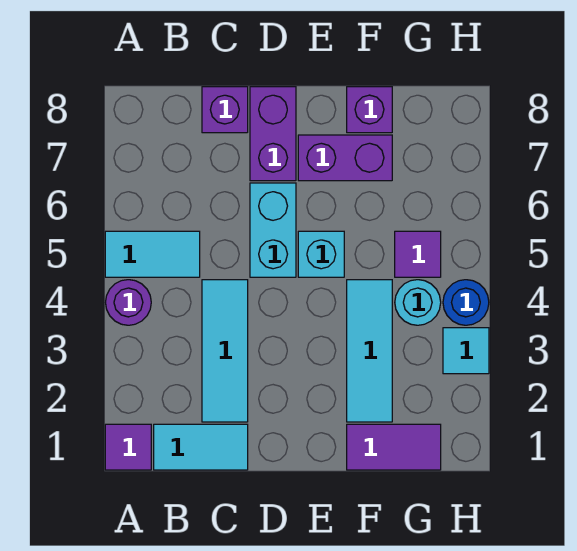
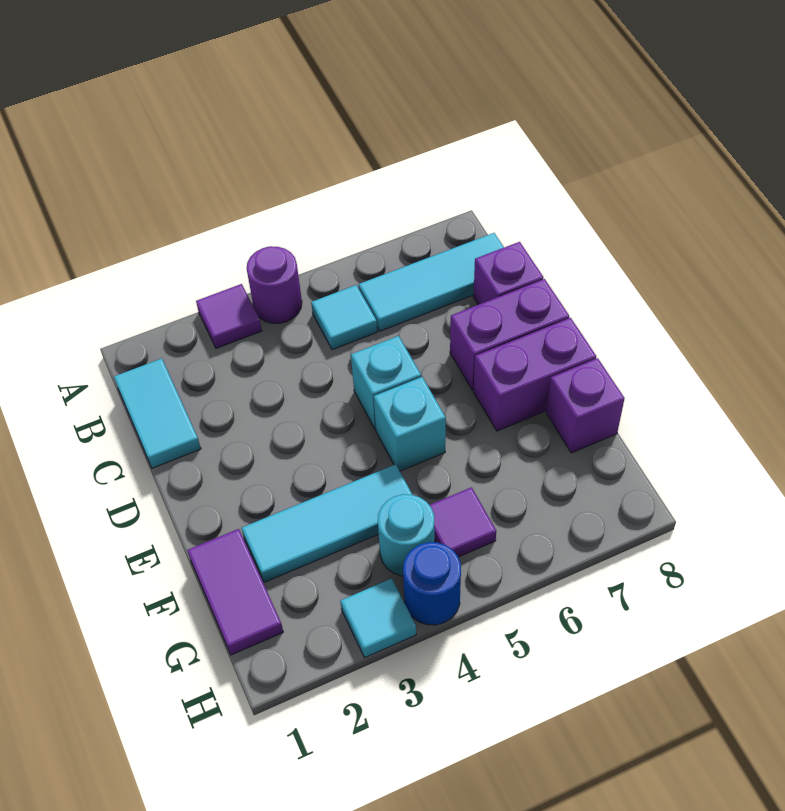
purple tile A1 level 1 -> purple tile A3 level 1
cyan tile A5:B5 level 1 -> cyan tile B5 level 1
cyan tile C2:C4 level 1 -> cyan tile B6:B8 level 1
cyan brick D5:D6 level 1 -> cyan brick D5 level 1
purple brick E7:F7 level 1 -> purple brick E7:E8 level 1

